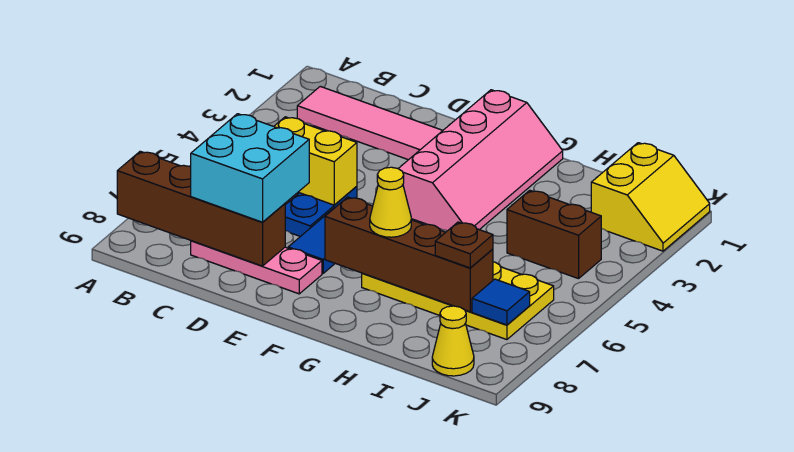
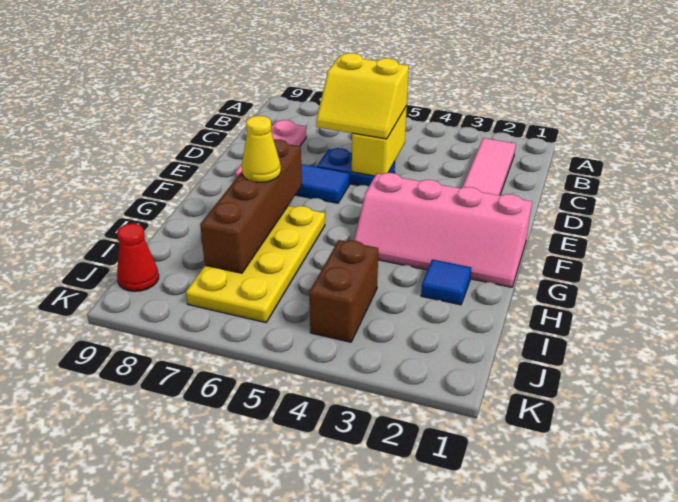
brown brick A8:D8 level 2 -> none
cyan brick C7:D8 level 3 -> none
brown plate I7 level 3 -> none
yellow slope J1:K2 level 1 top J -> yellow slope C5:D6 level 3 top C
blue tile J7 level 2 -> blue tile H2 level 1
yellow cone J9 level 1 -> red cone J9 level 1

